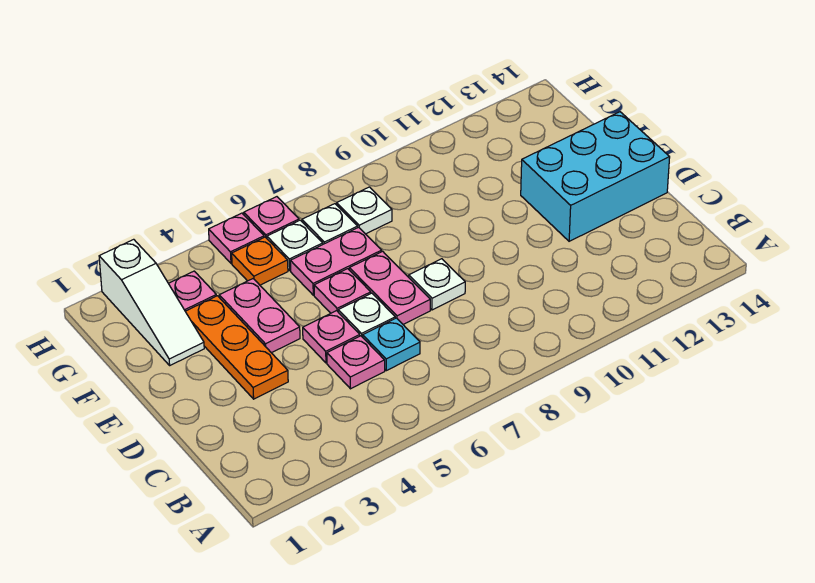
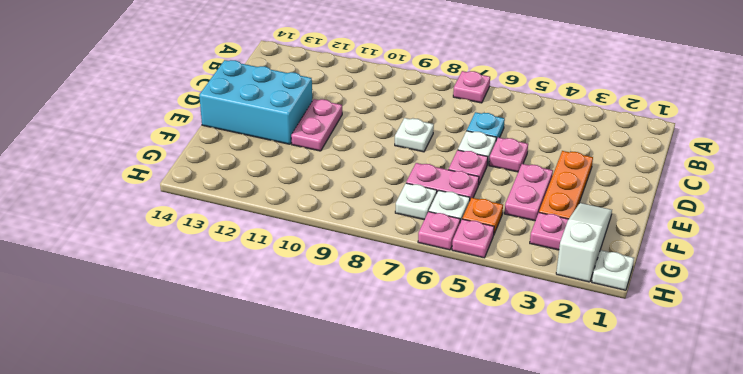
pink plate C5 level 1 -> pink plate A7 level 1
pink plate D7:E7 level 1 -> pink plate D11:E11 level 1
white plate G8 level 1 -> white plate H1 level 1

